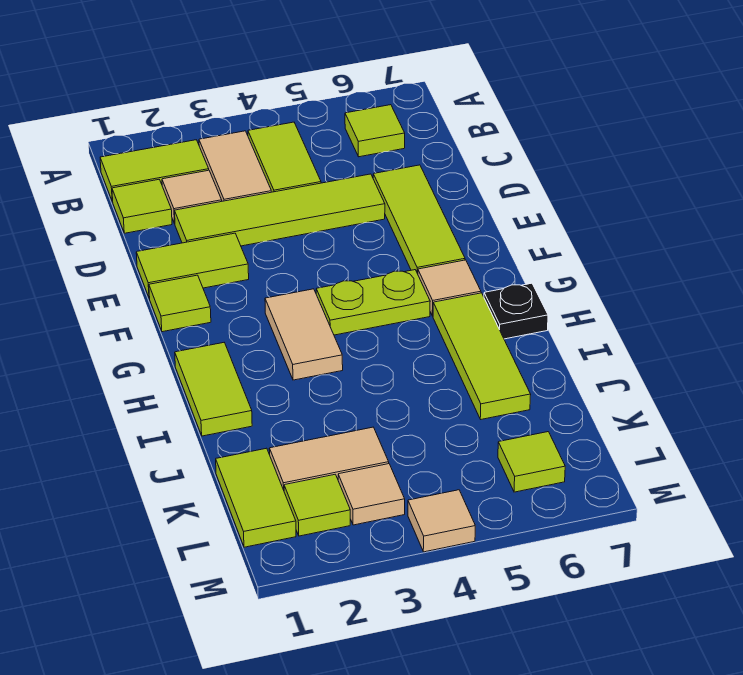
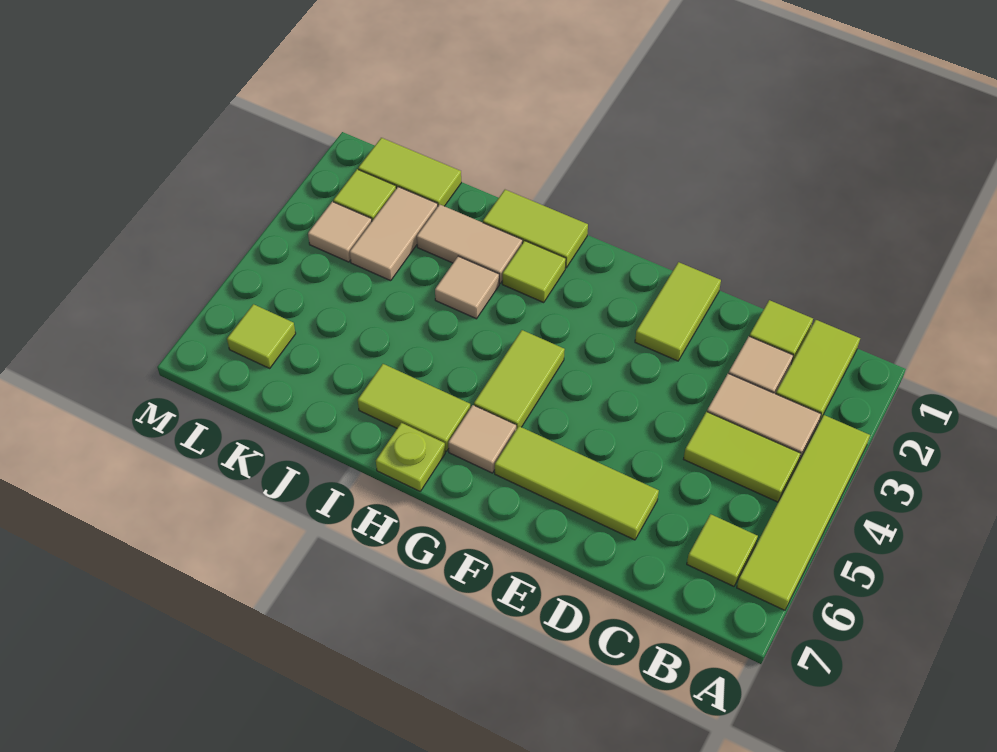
lime tile D2:D5 level 1 -> lime tile A3:A6 level 1
lime tile F1 level 1 -> lime tile H2 level 1
tan tile G3:H3 level 1 -> tan tile I2:J2 level 1
lime plate G4:G5 level 1 -> lime tile G4:G5 level 1
lime tile H6:J6 level 1 -> lime tile H6:I6 level 1
black plate H7 level 1 -> lime plate H7 level 1
tan tile M4 level 1 -> tan tile I3 level 1

